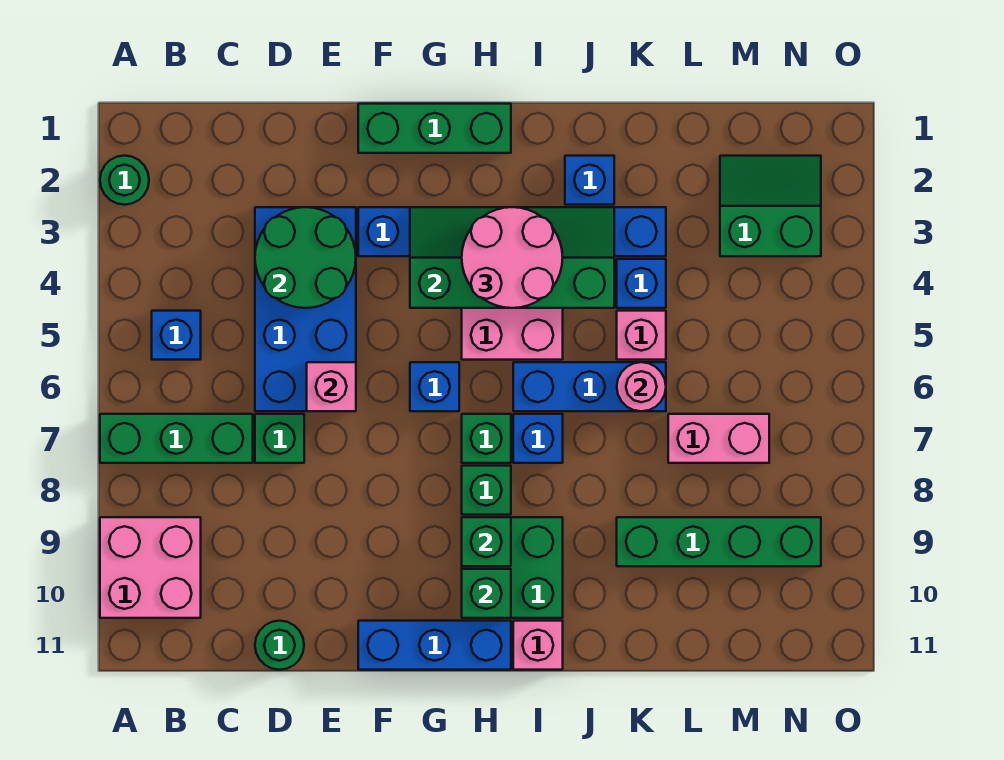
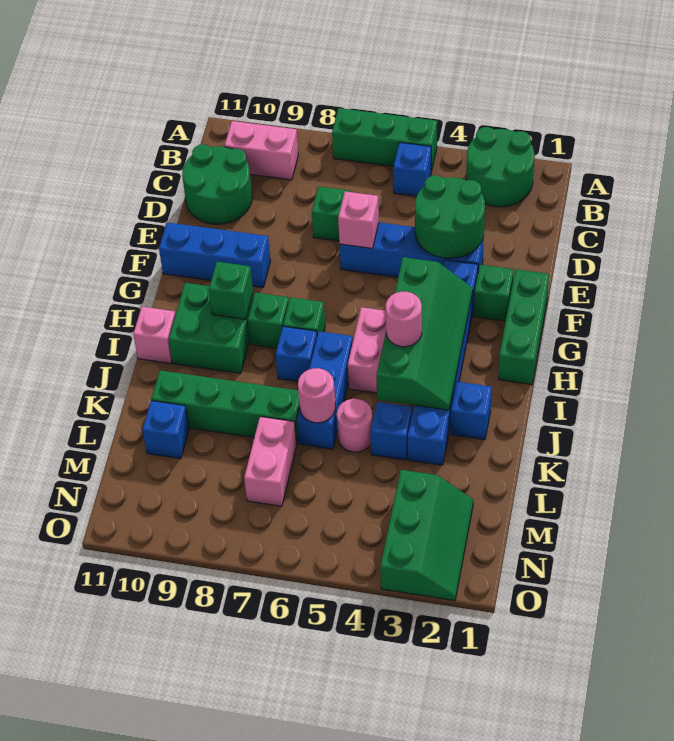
green round brick A2 level 1 -> green round brick A2:B3 level 1
green brick A7:C7 level 1 -> green brick A5:A7 level 1
pink brick A9:B10 level 1 -> pink brick B9:B10 level 1
blue brick D3:E6 level 1 -> blue brick E3:E6 level 1
green round brick D11 level 1 -> green round brick C10:D11 level 1
blue brick F11:H11 level 1 -> blue brick F9:F11 level 1
blue brick G6 level 1 -> blue brick L10 level 1
pink round brick H3:I4 level 3 -> pink round brick I4 level 3
green brick H10 level 2 -> green brick F2 level 1
pink brick K5 level 1 -> pink round brick K5 level 1
green brick K9:N9 level 1 -> green brick K7:K10 level 1
green slope M2:N3 level 1 top 3 -> green slope M2:O3 level 1 top 3

